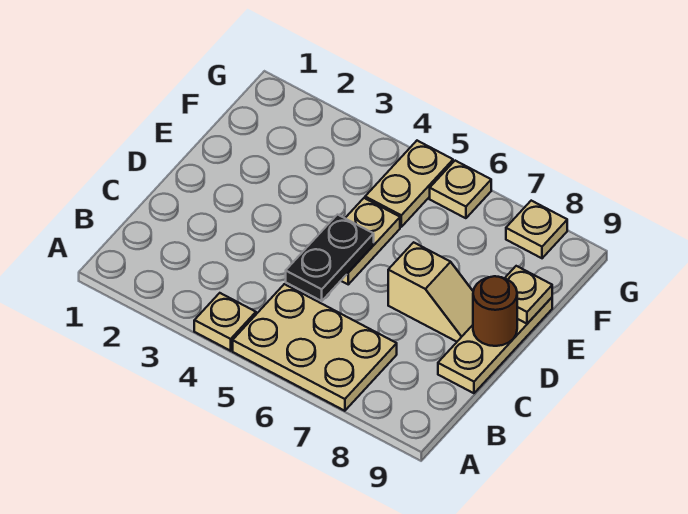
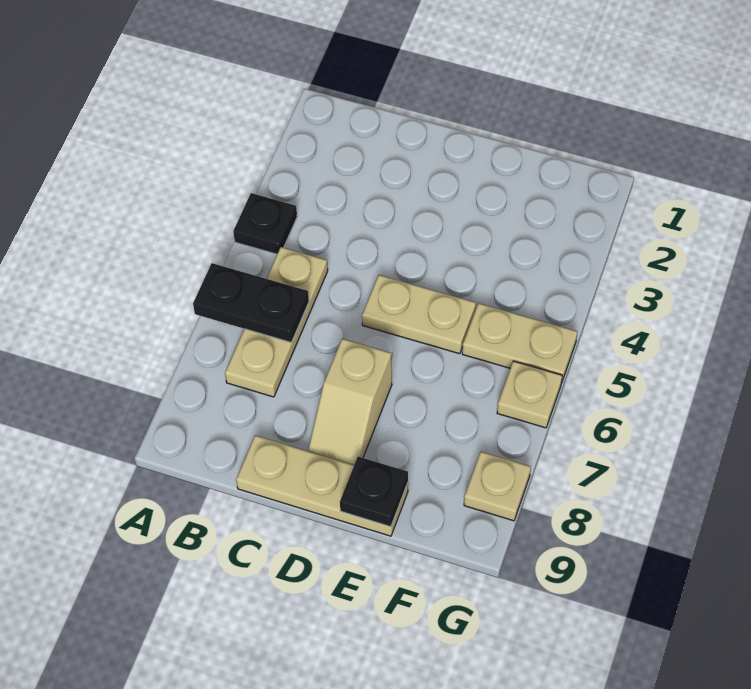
tan plate A4 level 1 -> black plate A4 level 1
tan plate A5:B7 level 1 -> tan plate B5:B7 level 1
black plate C5:D5 level 2 -> black plate A6:B6 level 2
brown round brick D9 level 2 -> none
tan plate E9 level 2 -> black plate E9 level 2

